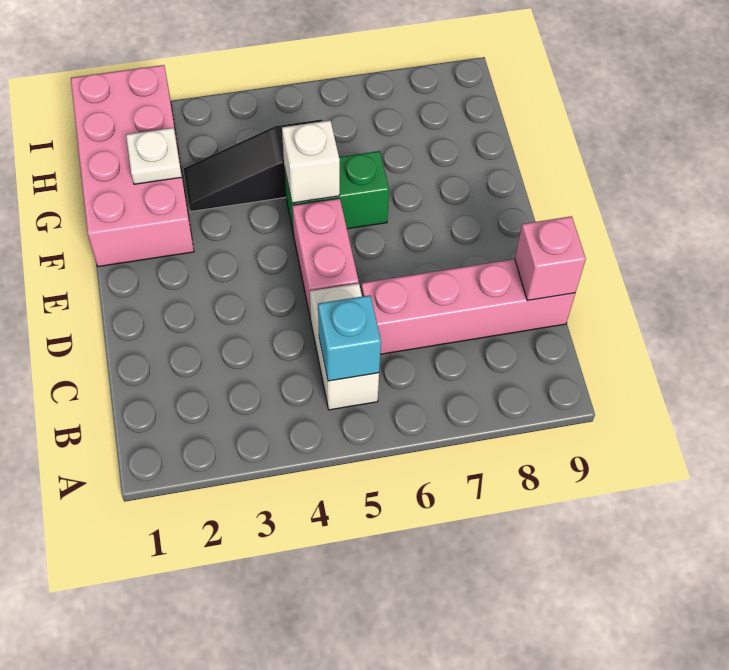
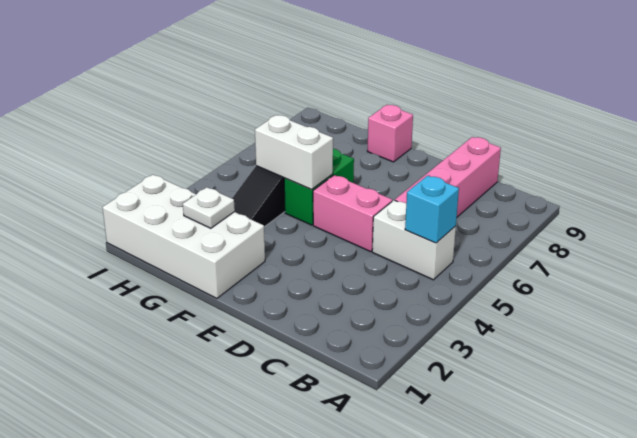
pink brick C9 level 2 -> pink brick F9 level 1
pink brick F1:I2 level 1 -> white brick F1:I2 level 1
white brick F5 level 2 -> white brick F5:G5 level 2

